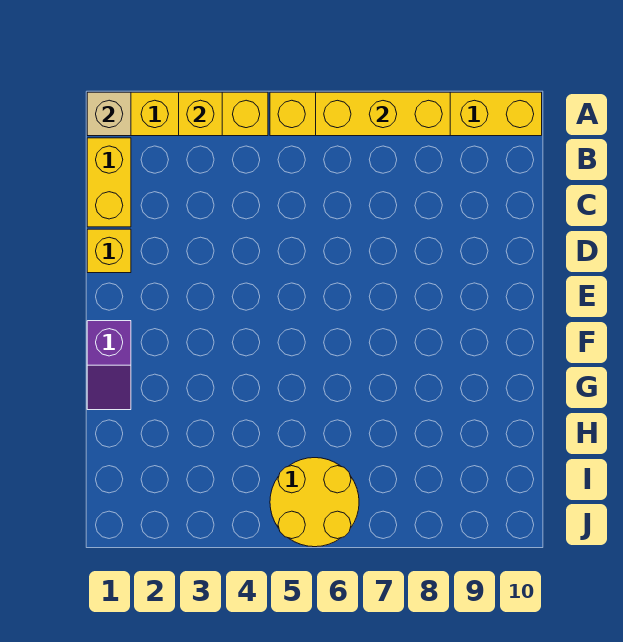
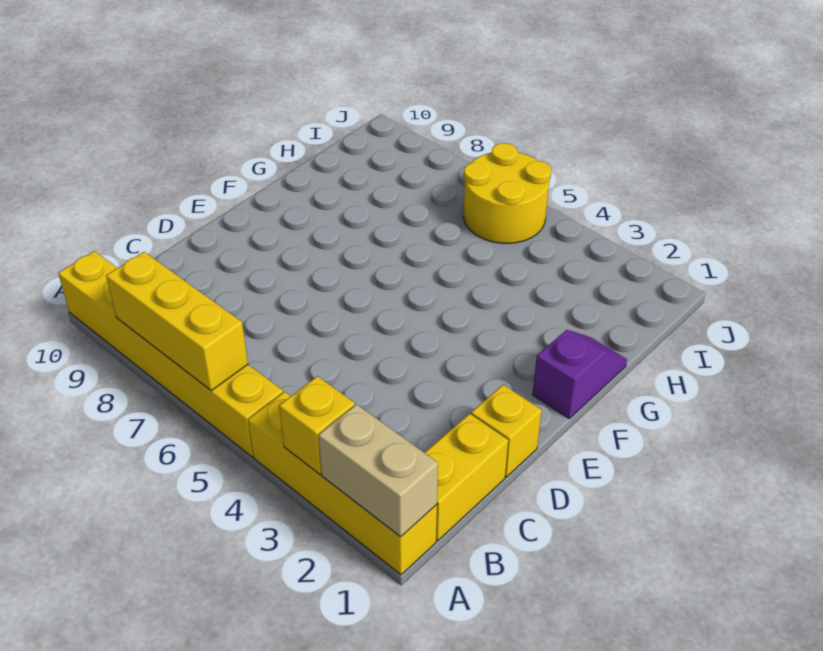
tan brick A1 level 2 -> tan brick A1:A2 level 2

